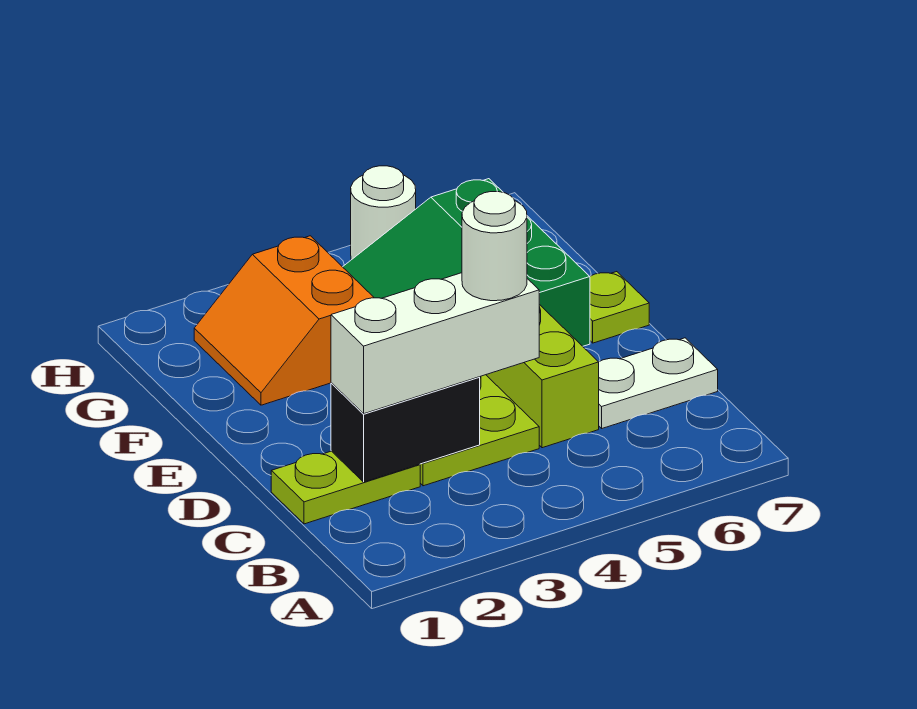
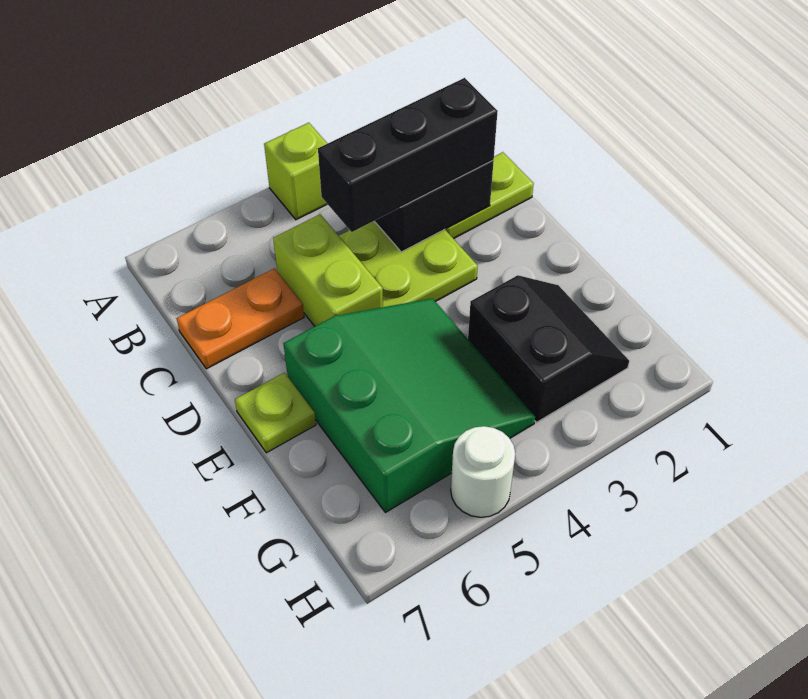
none -> lime brick A4 level 1
white brick C2:C4 level 3 -> black brick C2:C4 level 3
white round brick C4 level 4 -> none
white plate C6:C7 level 1 -> orange plate C6:C7 level 1
orange slope F2:G3 level 1 top 3 -> black slope F2:G3 level 1 top 3

